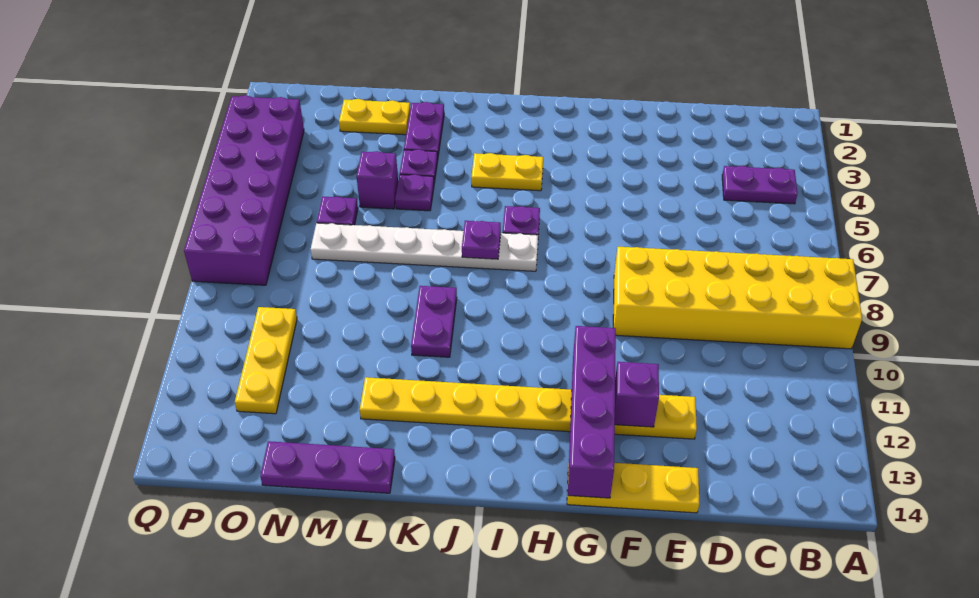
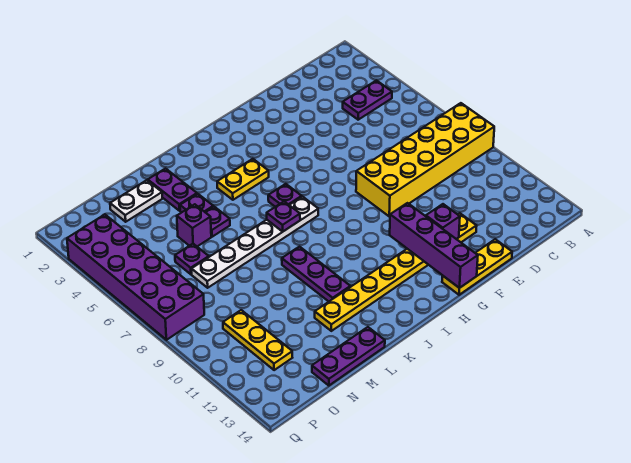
purple plate K9:K10 level 1 -> purple plate K9:K11 level 1
yellow plate M2:N2 level 1 -> white plate M2:N2 level 1

